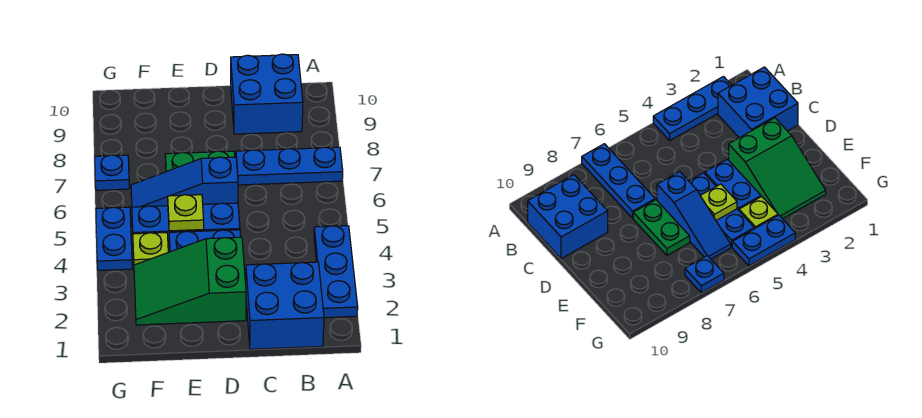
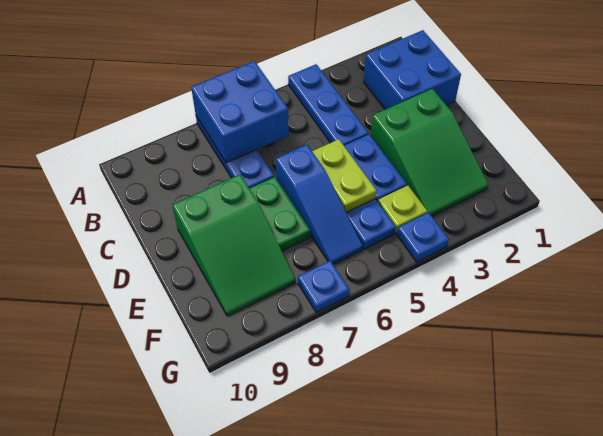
blue plate A2:A4 level 1 -> blue plate A4:C4 level 1
blue brick B9:C10 level 1 -> blue brick A6:B7 level 2
none -> green slope D8:F9 level 1 top D
lime plate E5 level 2 -> lime plate D5:E5 level 2
blue plate G4:G5 level 1 -> blue plate G4 level 1

